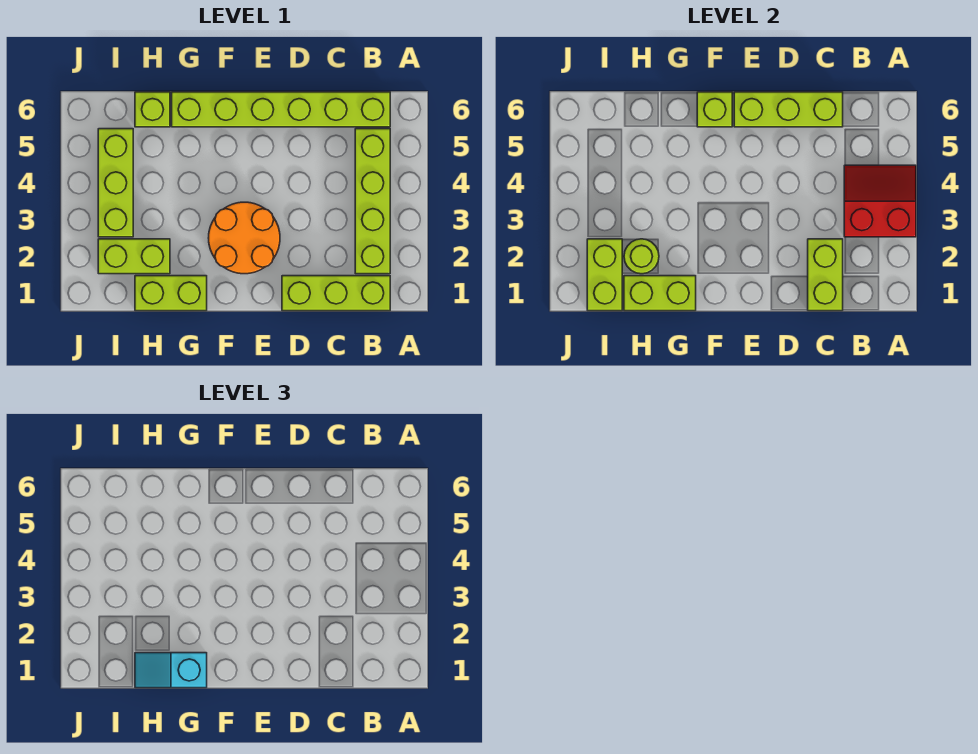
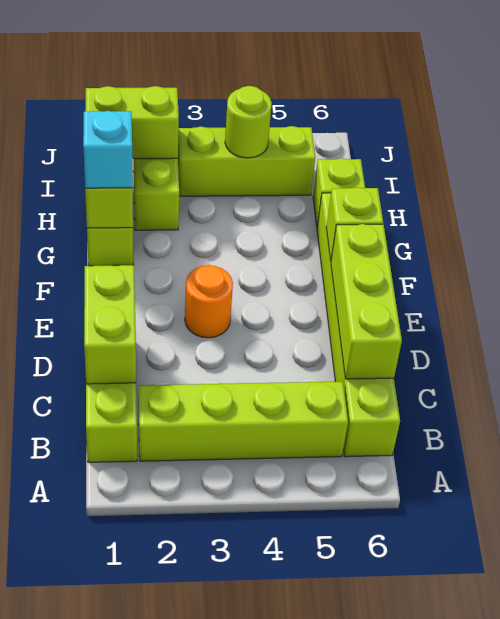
red slope A3:B4 level 2 top 3 -> none
lime brick C1:C2 level 2 -> lime brick C1:D1 level 2
orange round brick E2:F3 level 1 -> orange round brick E3 level 1
lime round brick H2 level 2 -> lime round brick I4 level 2

